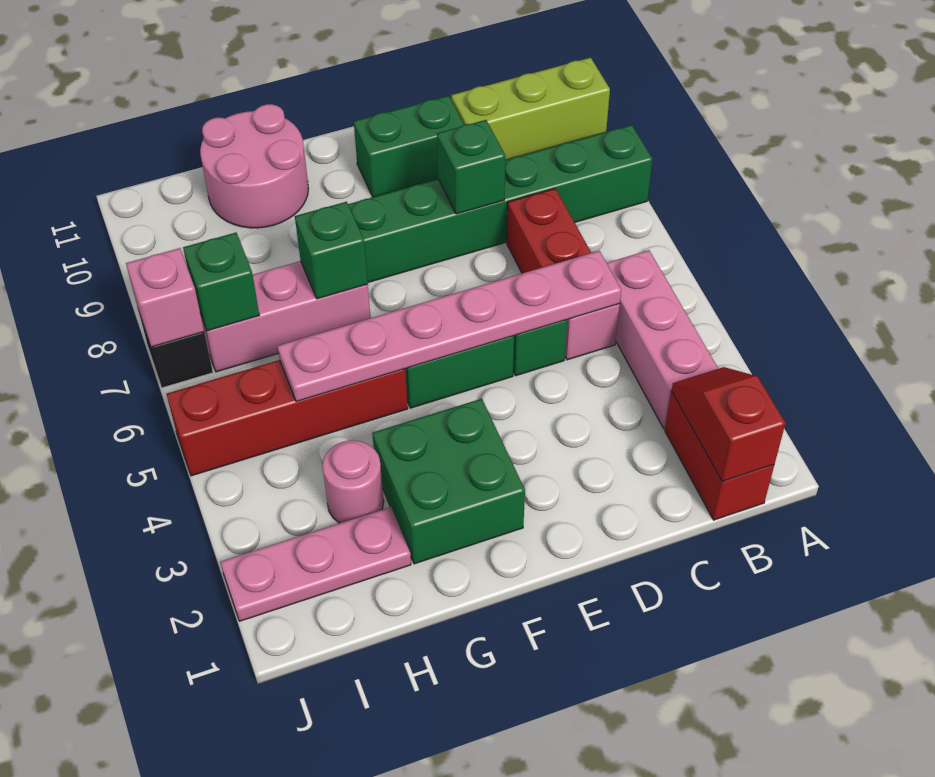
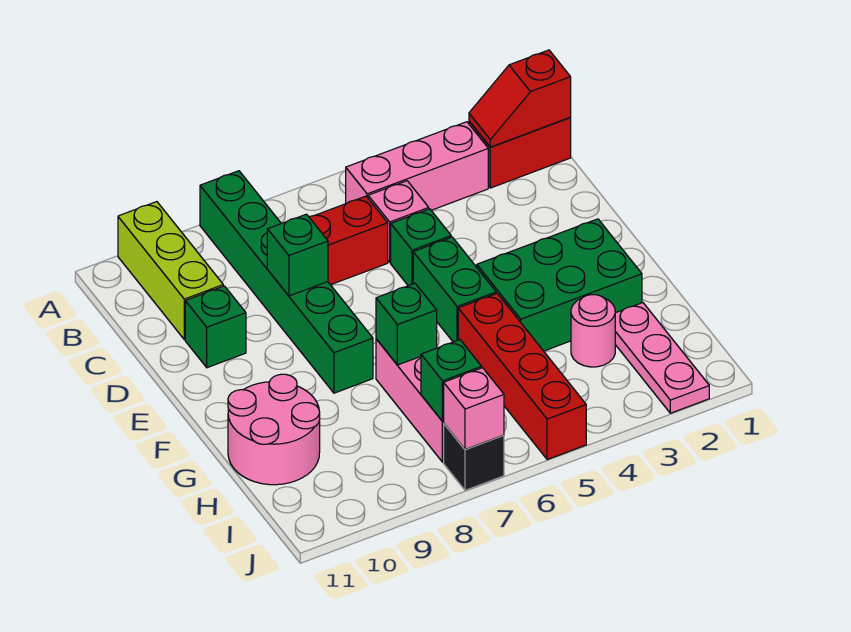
pink plate C5:H5 level 2 -> none
green brick D10:E10 level 1 -> green brick D10 level 1
green brick F2:G3 level 1 -> green brick F2:G4 level 1

